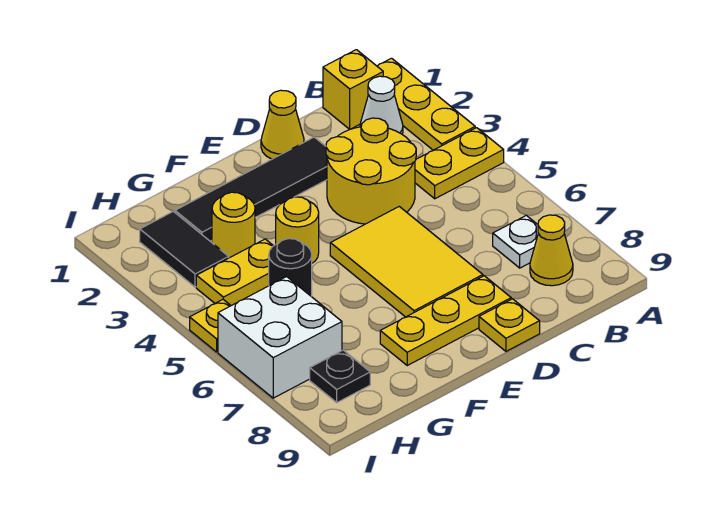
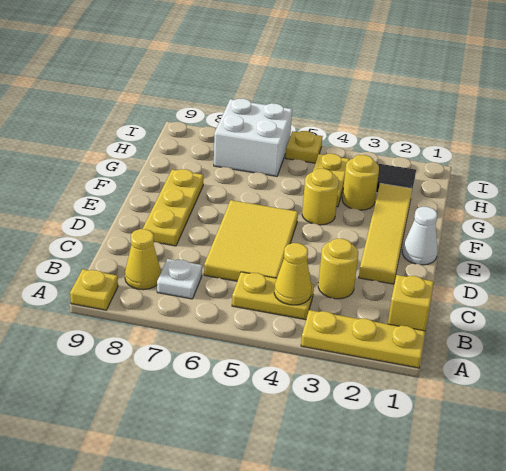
yellow plate A4:B4 level 1 -> yellow plate B4:B5 level 1
white cone B2 level 1 -> white cone E1 level 1
yellow round brick C3:D4 level 1 -> yellow round brick C3 level 1
yellow cone D1 level 1 -> yellow cone B4 level 2
black tile D2:G2 level 1 -> yellow tile D2:G2 level 1
yellow tile D5:E7 level 1 -> yellow tile C5:E6 level 1
yellow plate D9 level 1 -> yellow plate A9 level 1
black round brick G5 level 1 -> none
black plate H8 level 1 -> none

